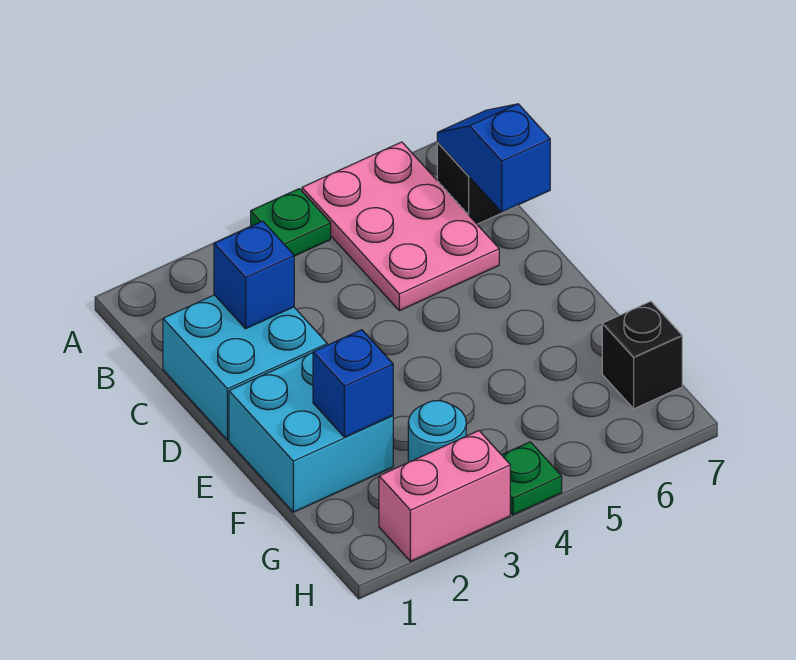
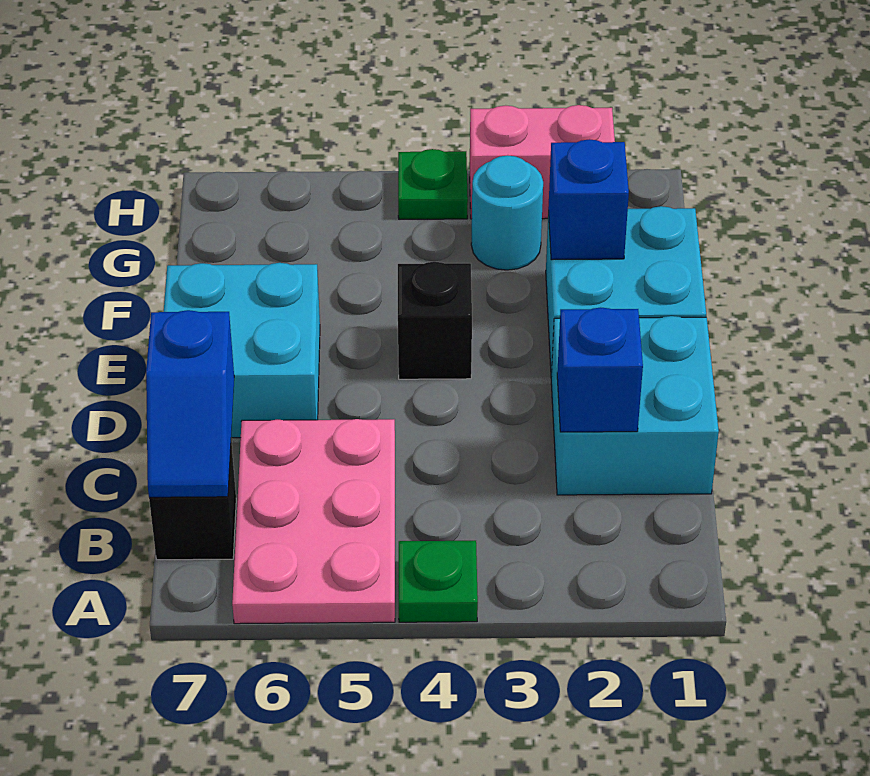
none -> cyan brick D6:E7 level 1
black brick G7 level 1 -> black brick E4 level 1

